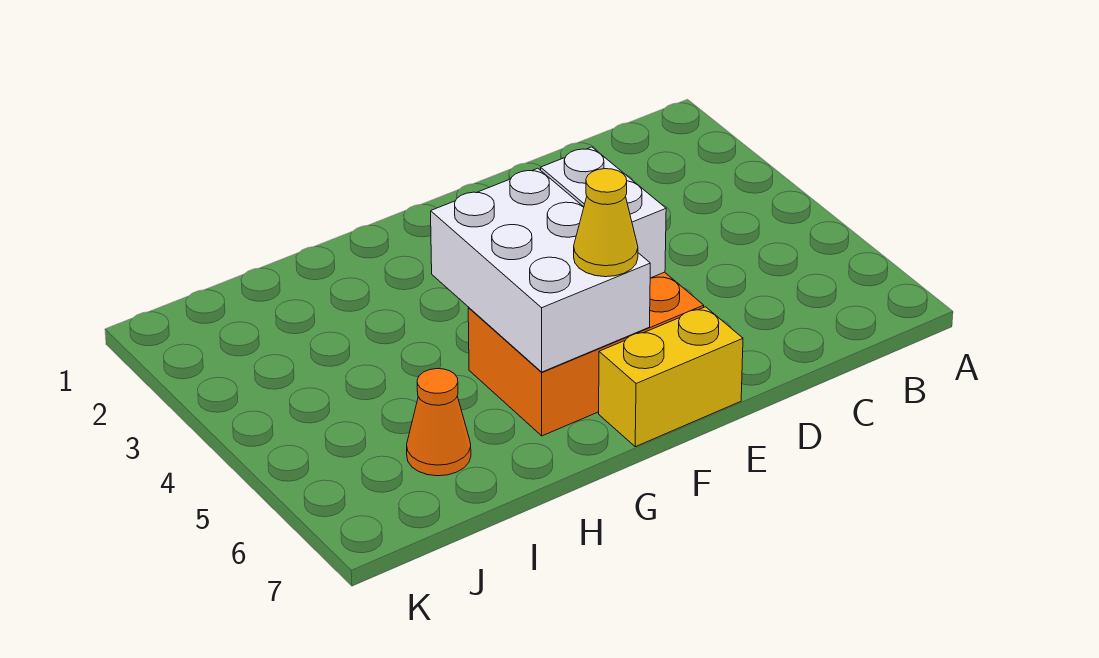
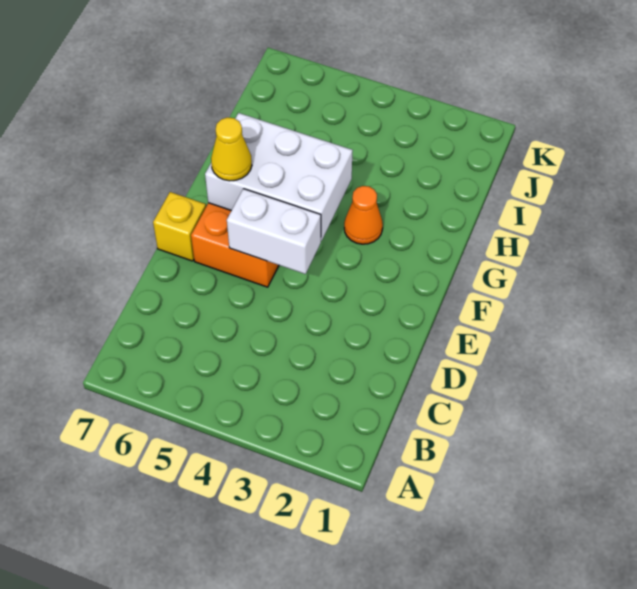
yellow brick E7:F7 level 1 -> yellow brick E7 level 1
orange cone I6 level 1 -> orange cone G3 level 1

